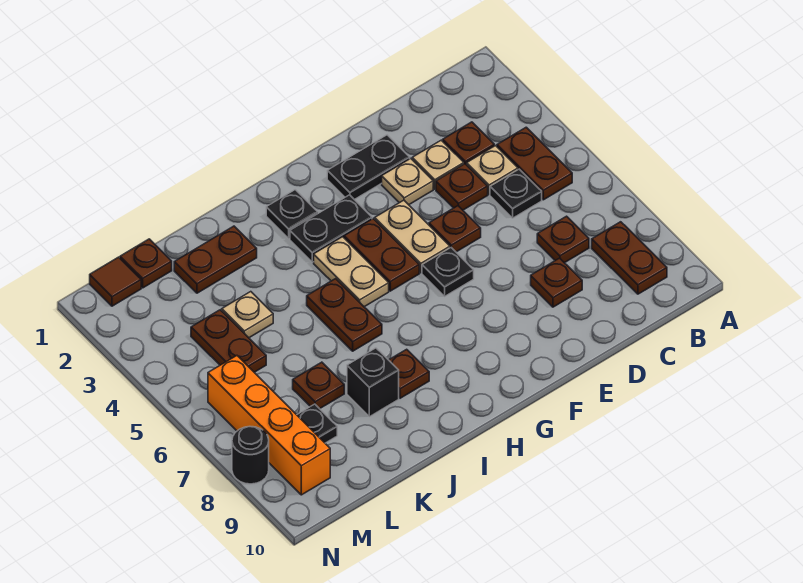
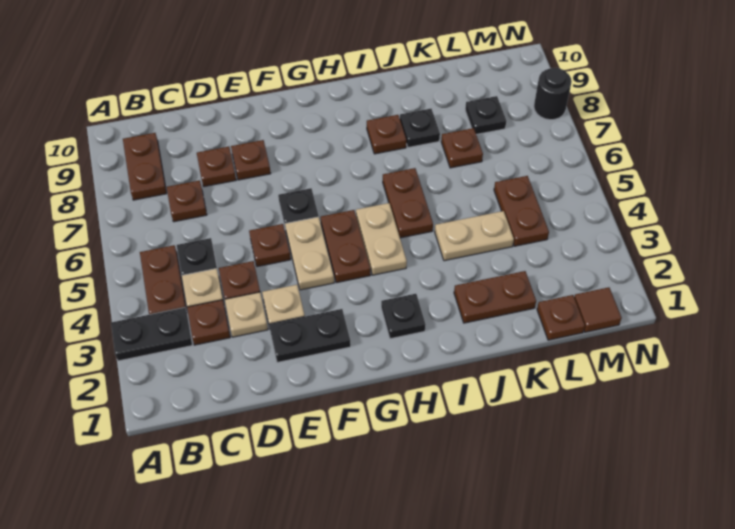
none -> brown plate E8 level 1
black plate G3:H3 level 1 -> black plate A3:B3 level 1
black brick J8 level 1 -> black plate J8 level 1
tan plate K4 level 1 -> tan plate J4:K4 level 1
orange brick M6:M9 level 1 -> none

